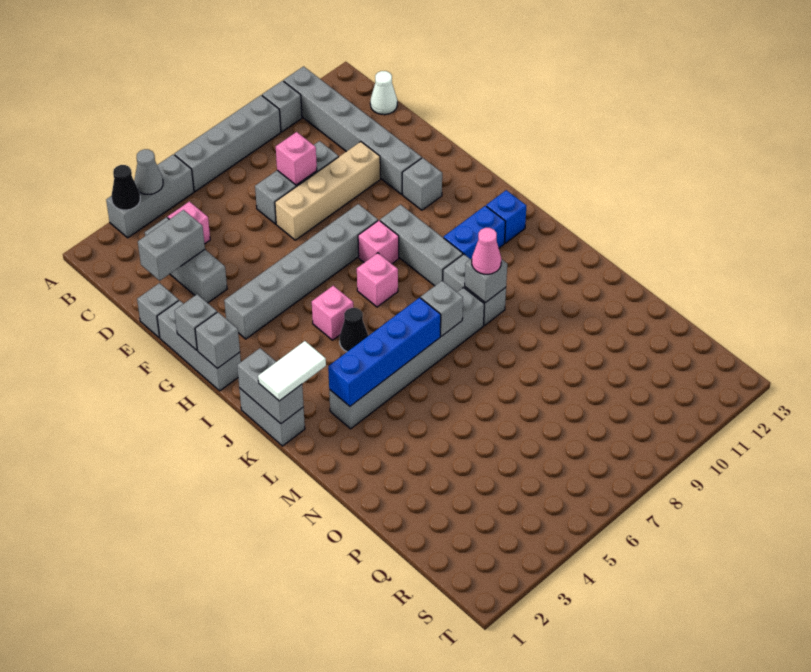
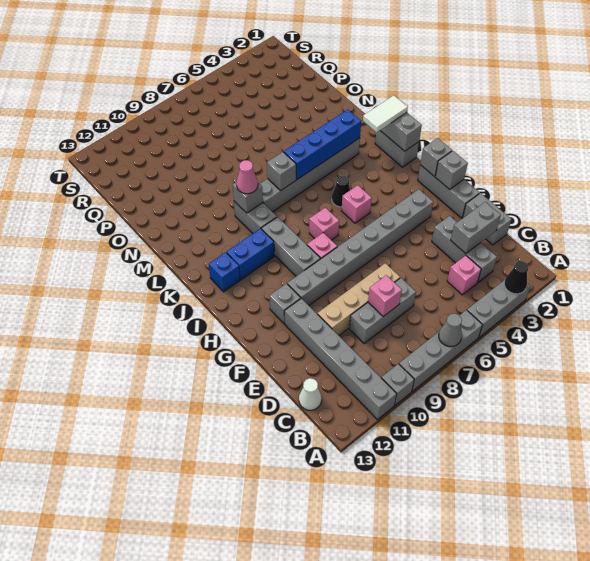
grey cone A4 level 2 -> grey cone A7 level 2
grey brick E1 level 1 -> grey brick D1:E1 level 1
grey brick G3:G8 level 1 -> grey brick G3:G10 level 1

